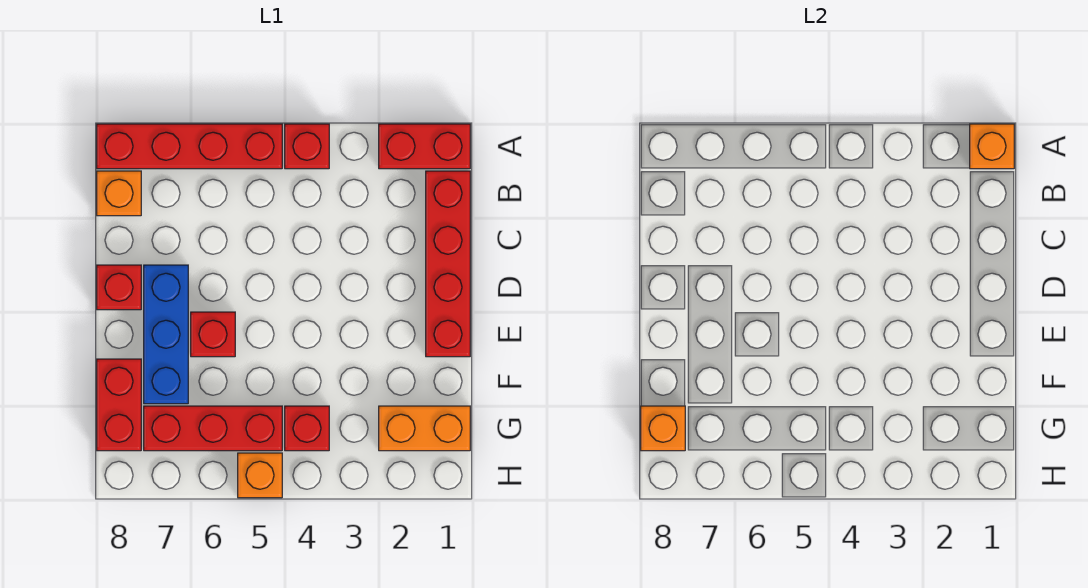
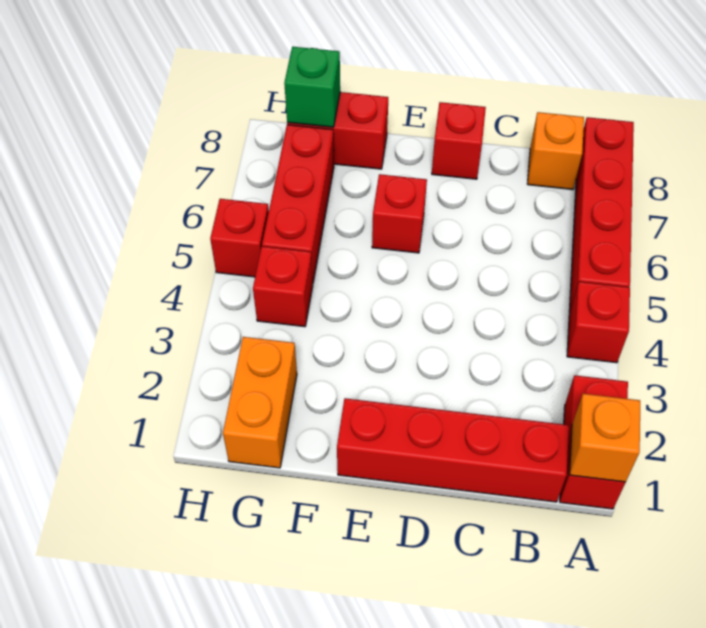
blue brick D7:F7 level 1 -> none
orange brick G8 level 2 -> green brick G8 level 2
orange brick H5 level 1 -> red brick H5 level 1

